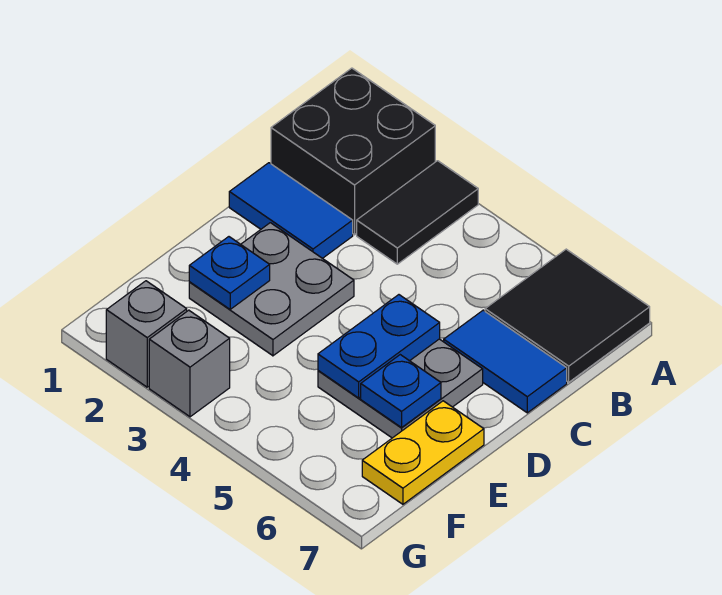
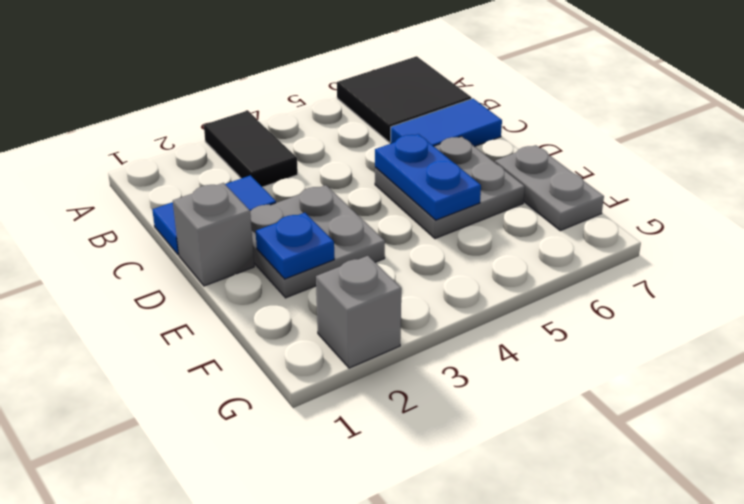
black brick A1:B2 level 1 -> none
blue plate E6 level 2 -> none
yellow plate E7:F7 level 1 -> grey plate E7:F7 level 1
grey brick G3 level 1 -> grey brick D1 level 1

